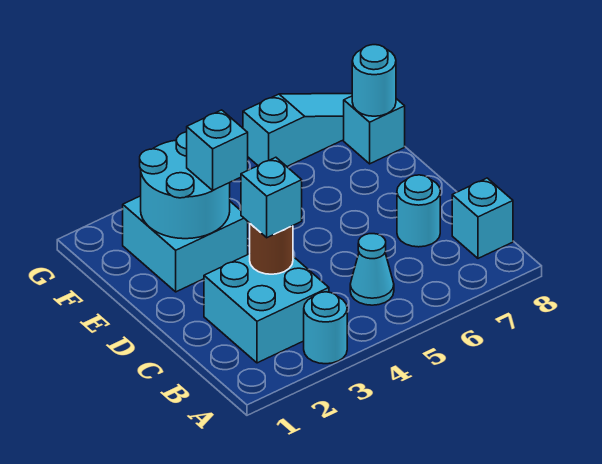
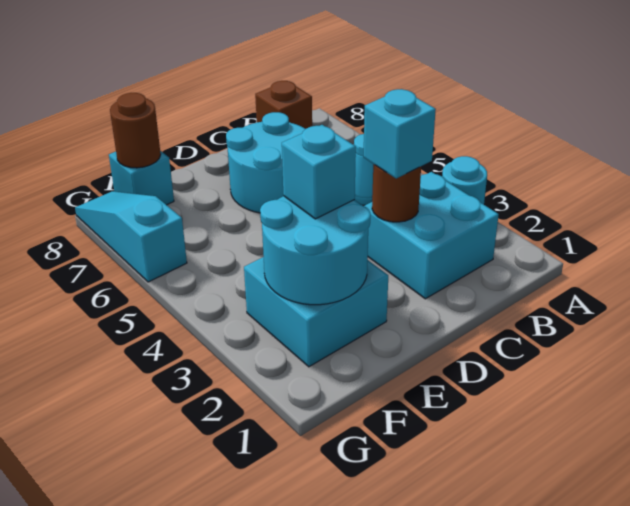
cyan brick B8 level 1 -> brown brick B8 level 1
cyan round brick C7 level 1 -> cyan round brick C6:D7 level 1
cyan round brick F8 level 2 -> brown round brick F8 level 2

